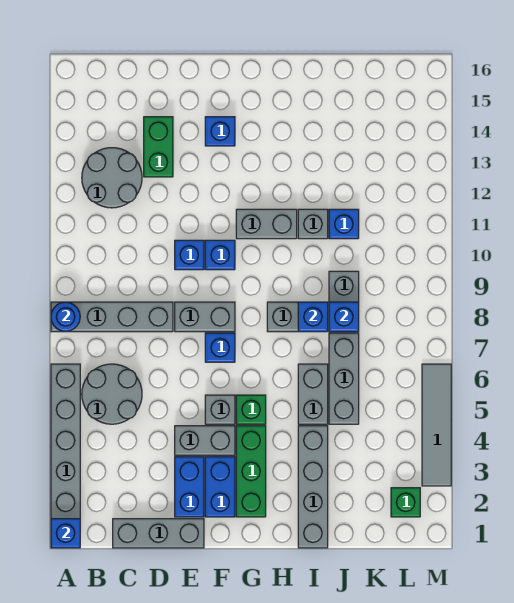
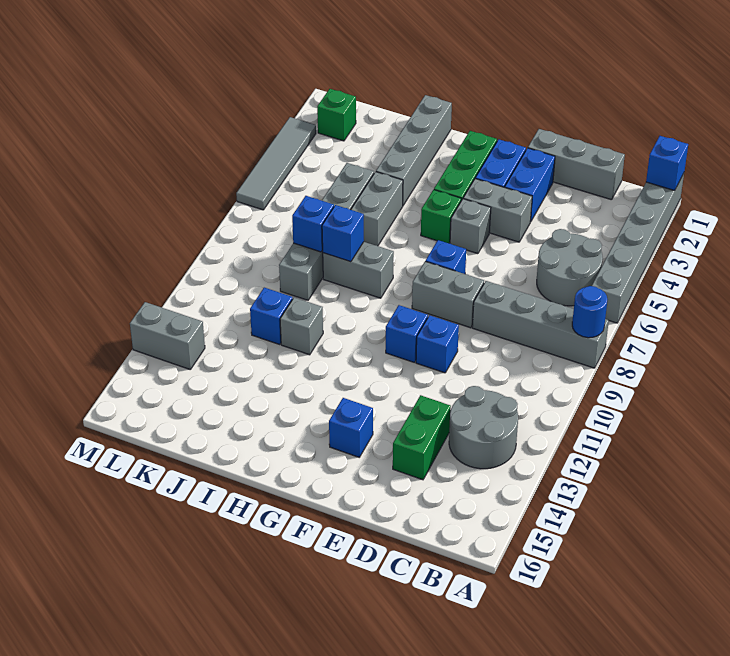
grey brick G11:H11 level 1 -> grey brick L13:M13 level 1

